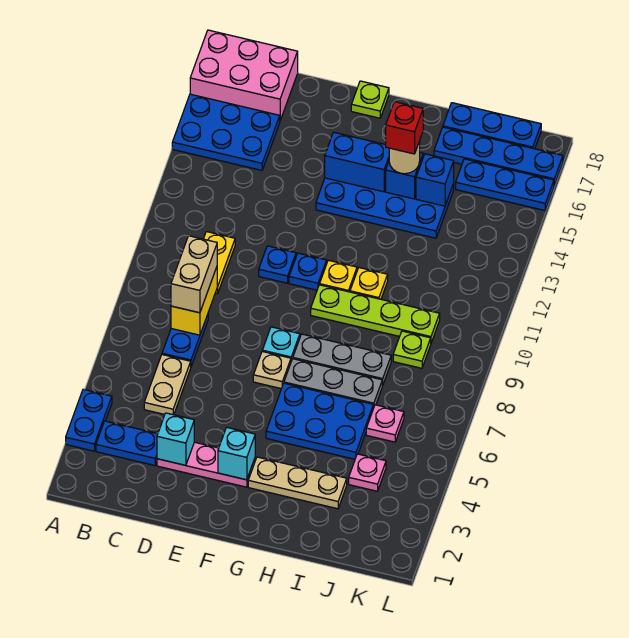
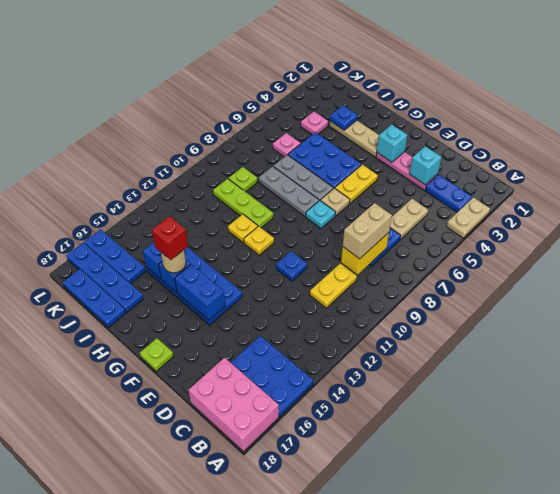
blue plate A3:A4 level 1 -> tan plate A3:A4 level 1
none -> yellow plate F5:F6 level 1
blue plate F11 level 1 -> blue plate I3 level 2
lime plate G10:J10 level 1 -> lime plate H10:J10 level 1

